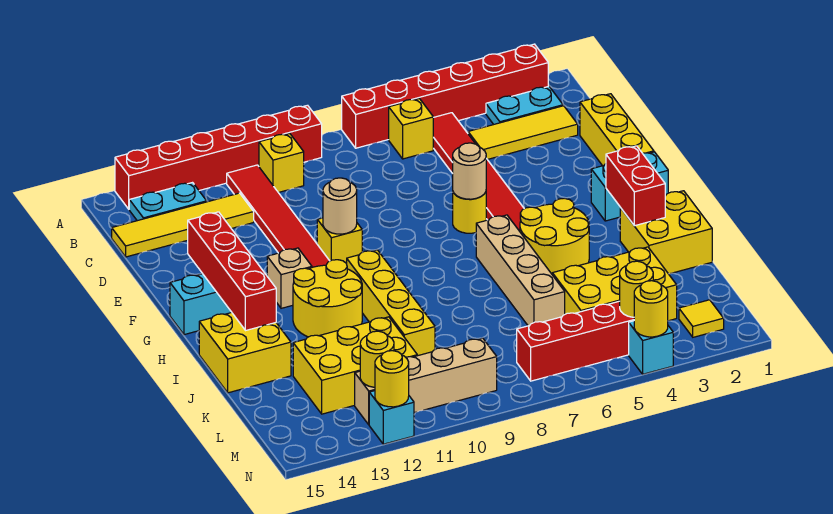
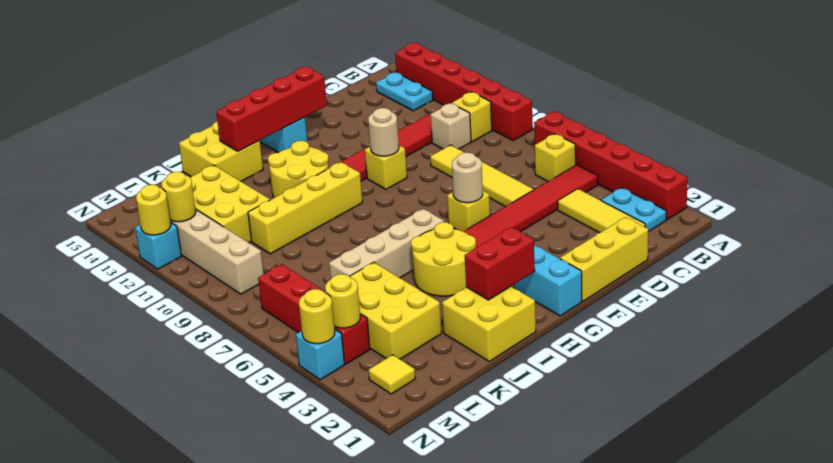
yellow tile C12:C15 level 1 -> yellow tile D6:D9 level 1
yellow round brick F6 level 1 -> yellow brick F6 level 1
tan brick G12 level 1 -> tan brick C10 level 1

